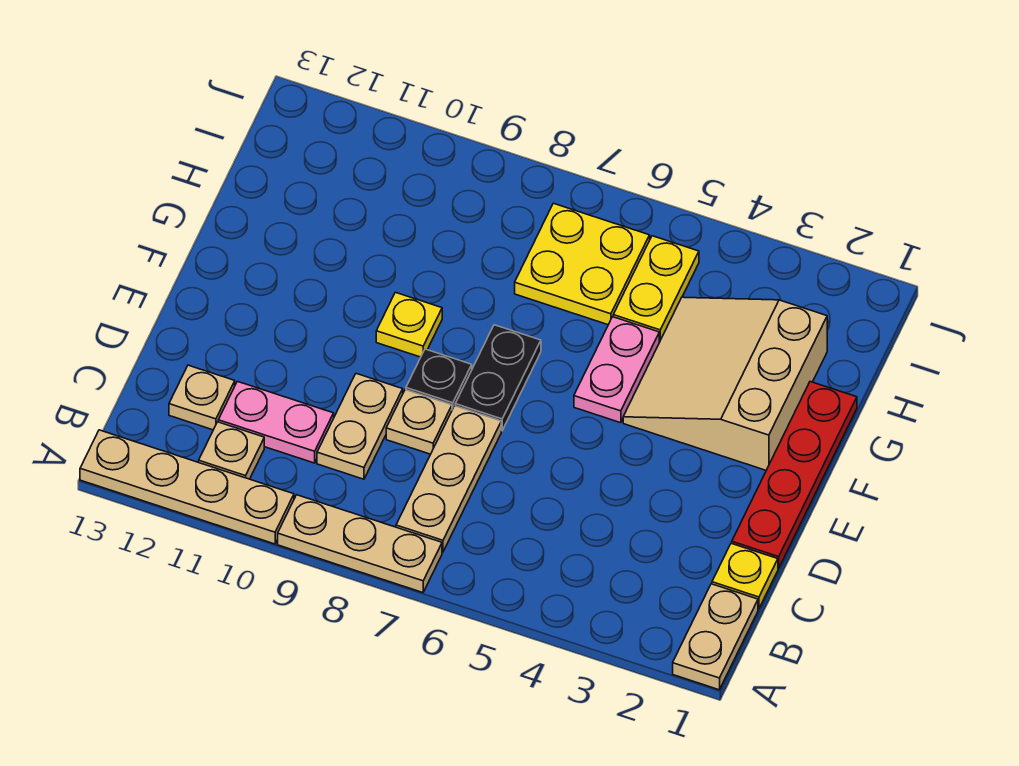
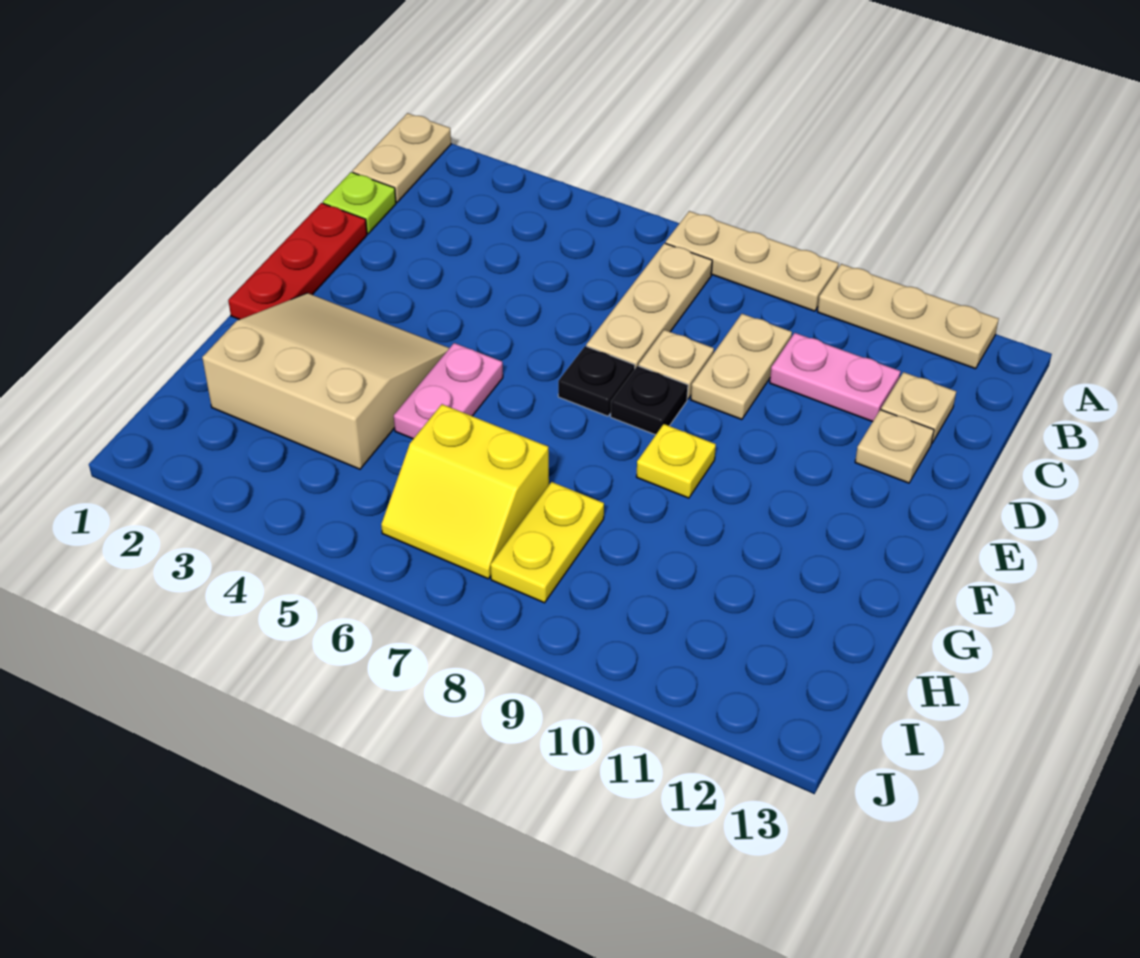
tan plate A10:A13 level 1 -> tan plate A10:A12 level 1
tan plate B11 level 1 -> tan plate D12 level 1
yellow plate C1 level 1 -> lime plate C1 level 1
red plate D1:G1 level 1 -> red plate D1:F1 level 1
black plate E7:F7 level 1 -> black plate E7 level 1
tan slope F2:H4 level 1 top 2 -> tan slope F2:H4 level 1 top H
yellow plate H5:I5 level 1 -> yellow plate H8:I8 level 1
yellow plate H6:I7 level 1 -> yellow slope H6:I7 level 1 top H

